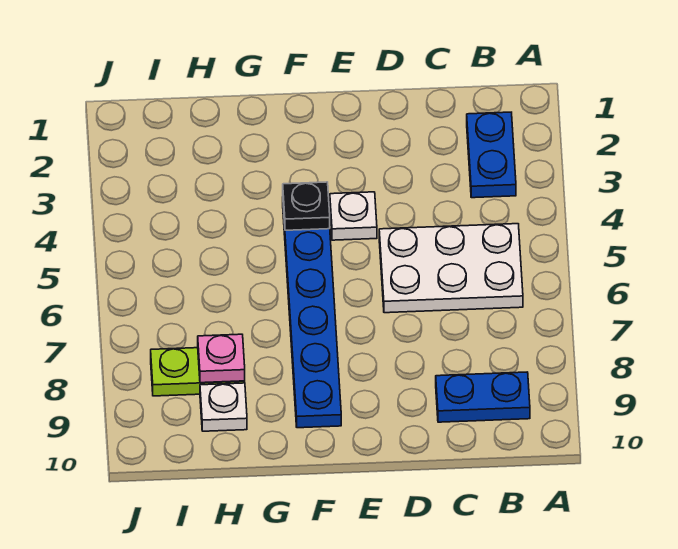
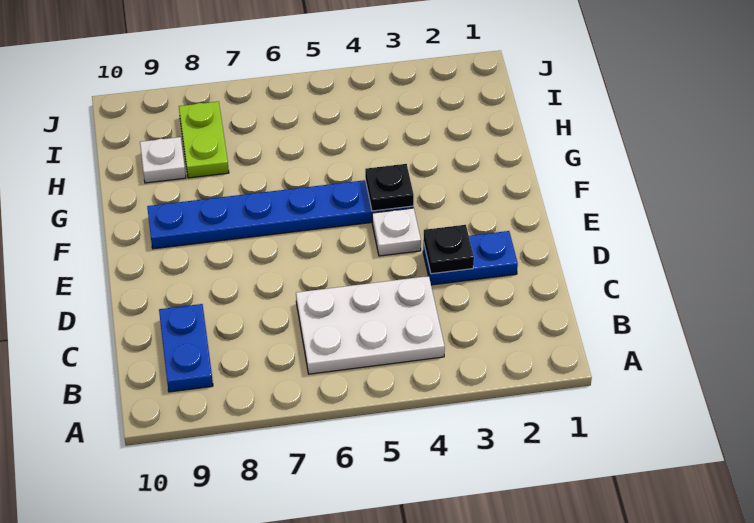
blue plate B2:B3 level 1 -> blue plate D2:D3 level 1
white plate B5:D6 level 1 -> white plate B4:C6 level 1
none -> black plate D3 level 2
pink plate H8 level 2 -> none

